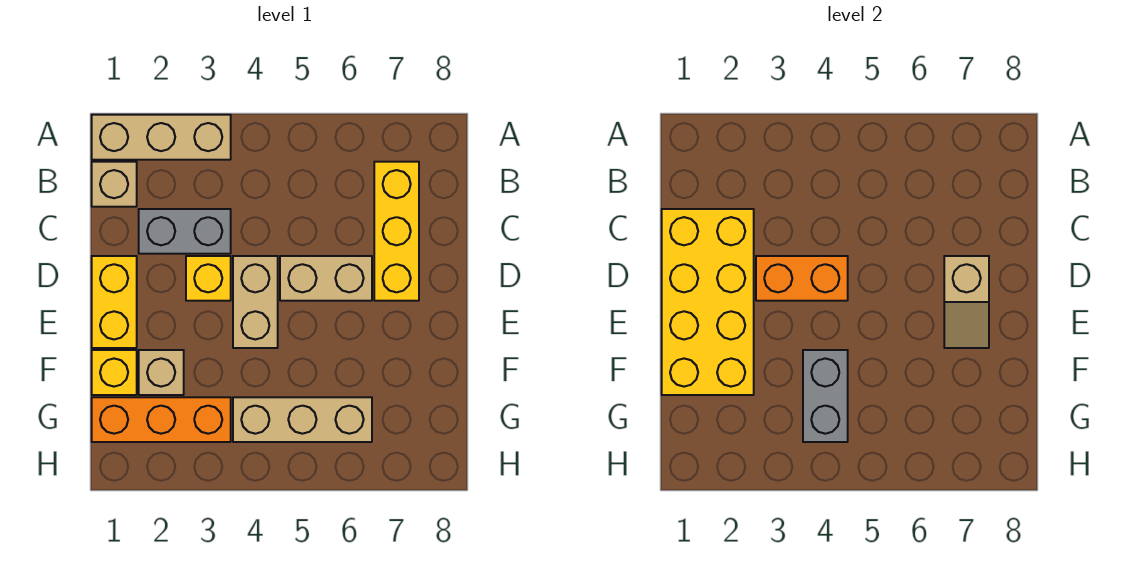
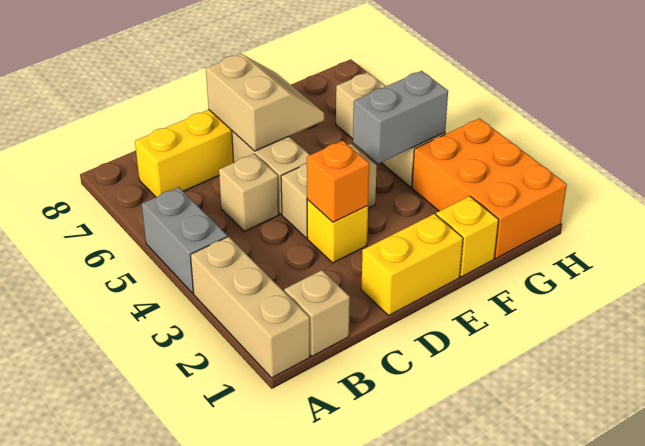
yellow brick C1:F2 level 2 -> none
grey brick C2:C3 level 1 -> grey brick A4:A5 level 1
orange brick D3:D4 level 2 -> orange brick D3 level 2
tan slope D7:E7 level 2 top D -> tan slope D6:E7 level 2 top D
tan brick F2 level 1 -> tan brick C5 level 1
orange brick G1:G3 level 1 -> orange brick G1:H3 level 1

